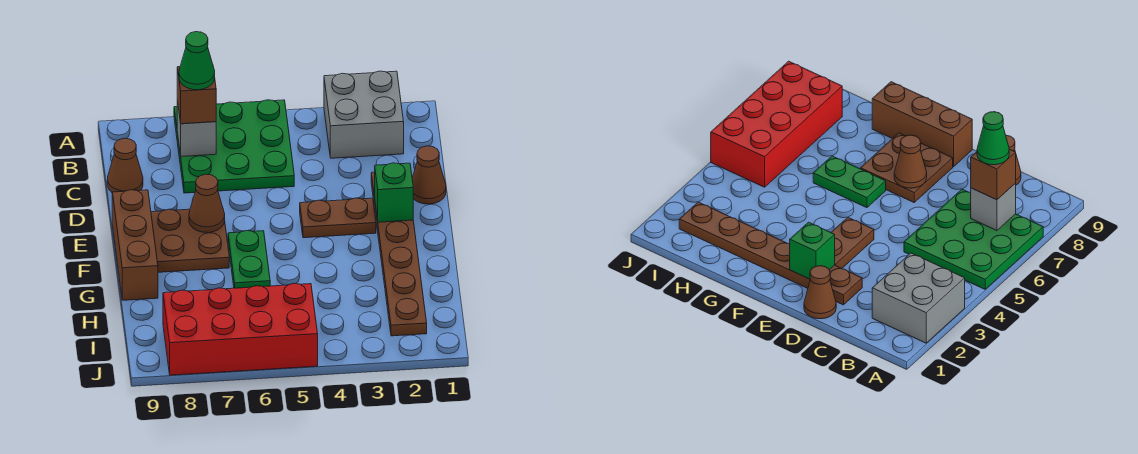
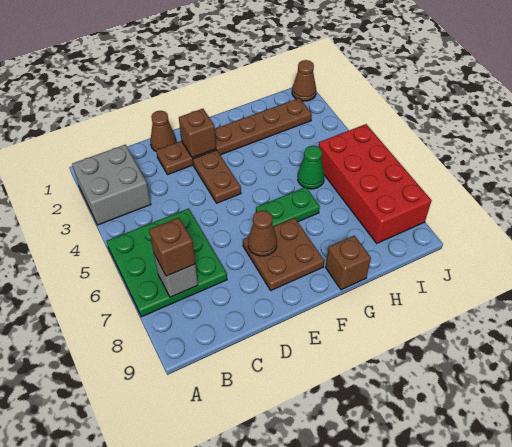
green cone B7 level 4 -> green cone H5 level 1
brown cone C9 level 1 -> brown cone J1 level 1
green brick E2 level 2 -> brown brick E2 level 2
brown brick E9:G9 level 1 -> brown brick G9 level 1

